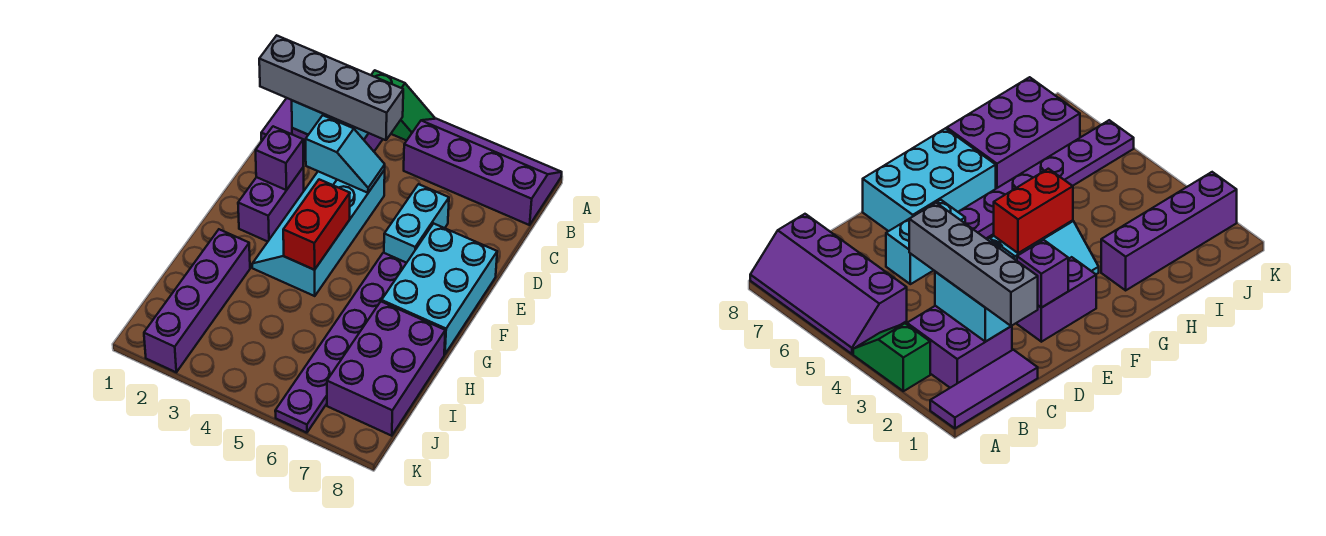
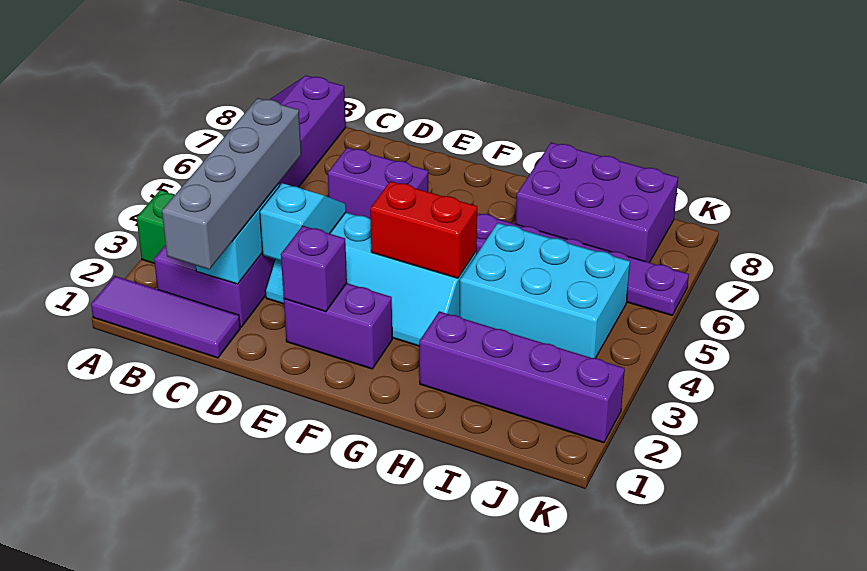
cyan brick D6:E6 level 1 -> purple brick D6:E6 level 1
cyan brick E7:G8 level 1 -> cyan brick H4:J5 level 1

